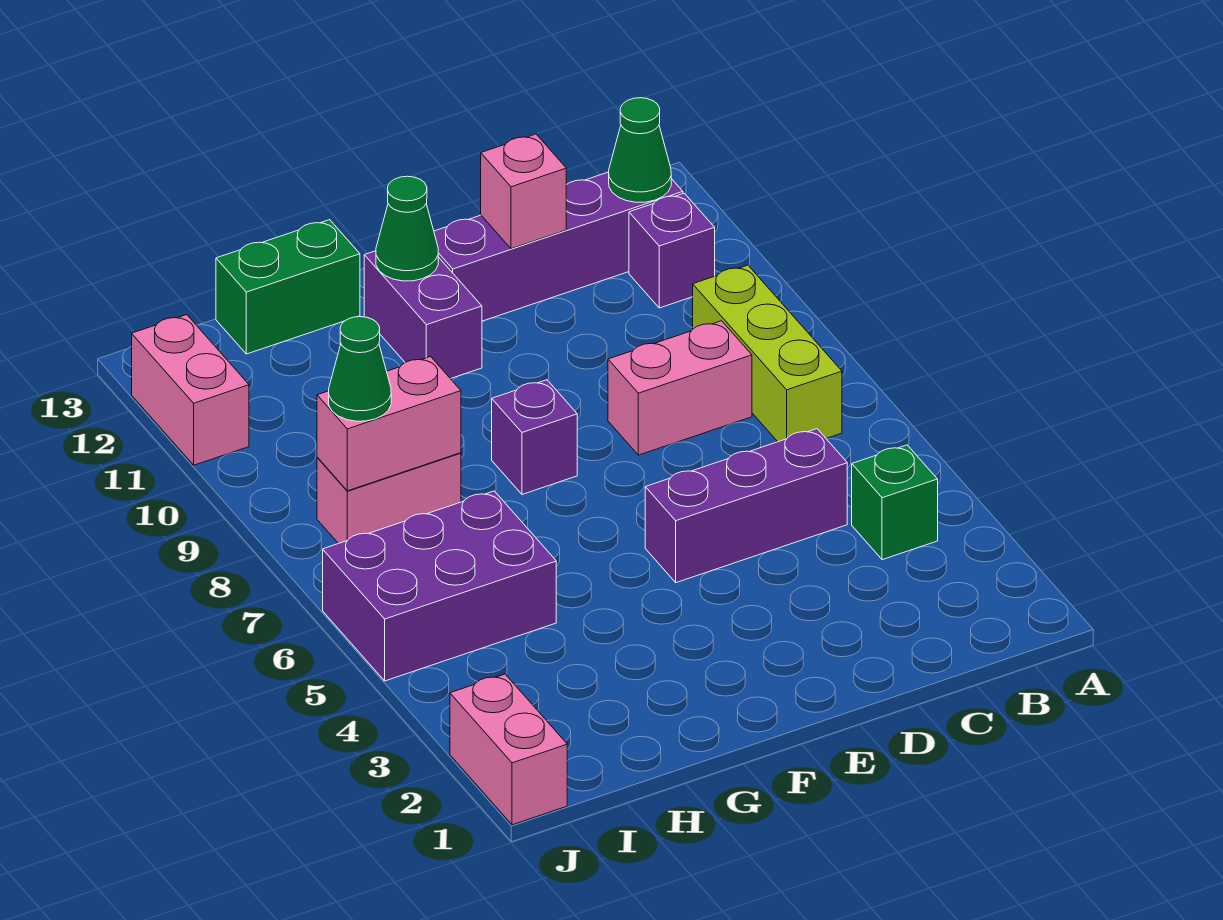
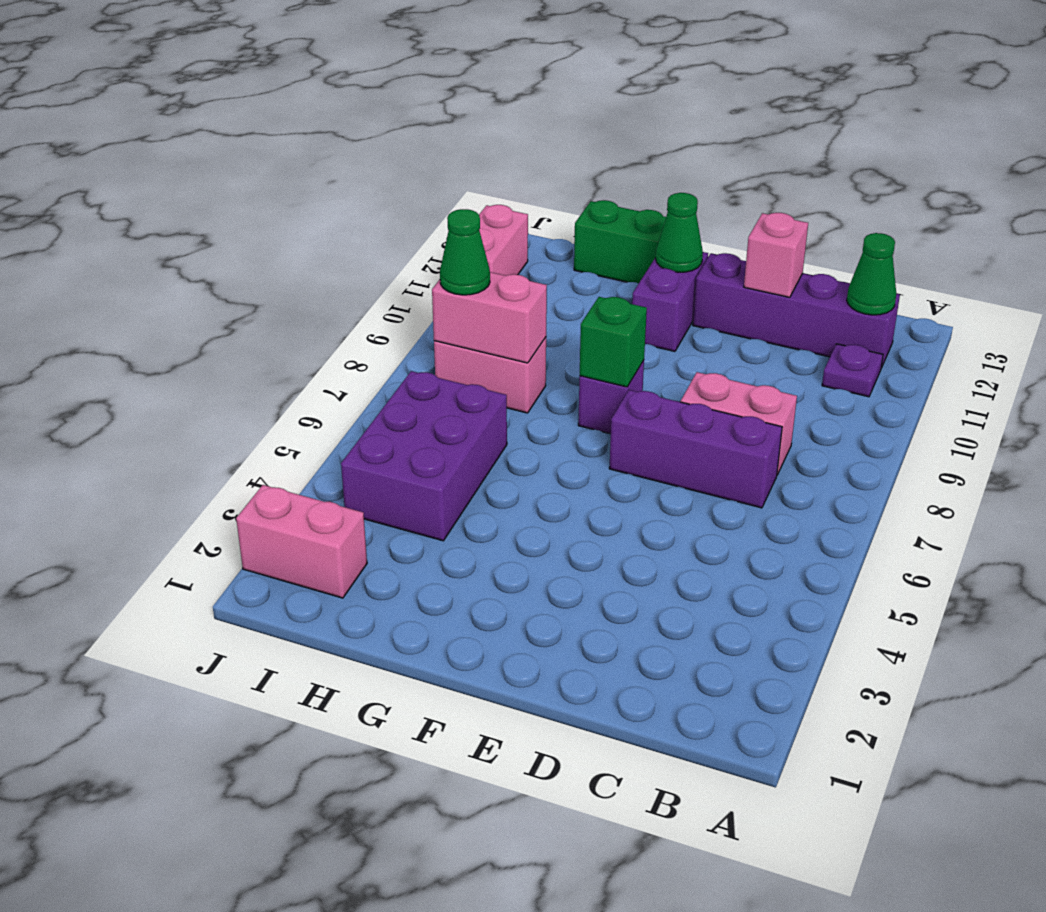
green brick B4 level 1 -> green brick F8 level 2
lime brick B7:B9 level 1 -> none
purple brick B11 level 1 -> purple plate B11 level 1
purple brick C5:E5 level 1 -> purple brick C7:E7 level 1
purple brick H5:J6 level 1 -> purple brick H4:I6 level 1
pink brick J1:J2 level 1 -> pink brick I2:J2 level 1

